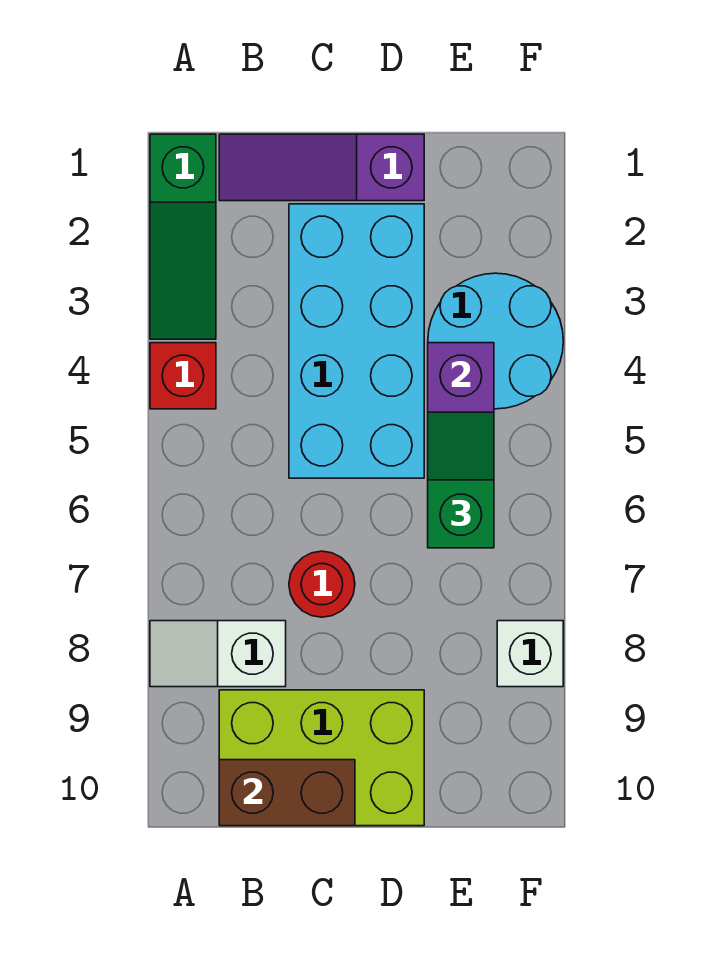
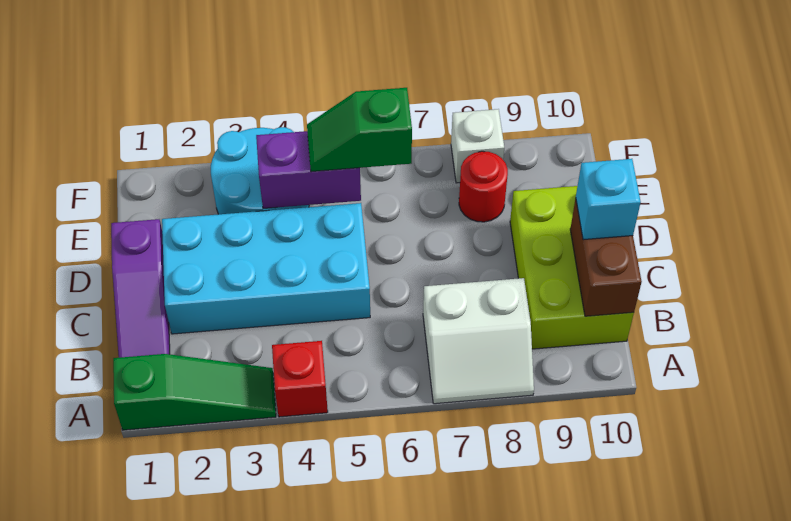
white slope A8:B8 level 1 top B -> white slope A7:B8 level 1 top B
red round brick C7 level 1 -> red round brick E8 level 1
none -> cyan brick C10 level 3

